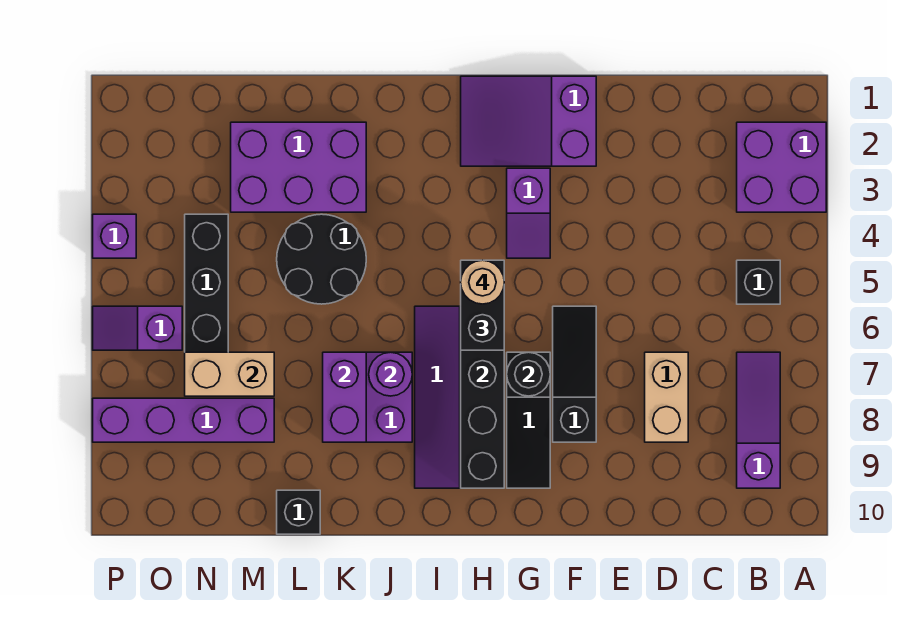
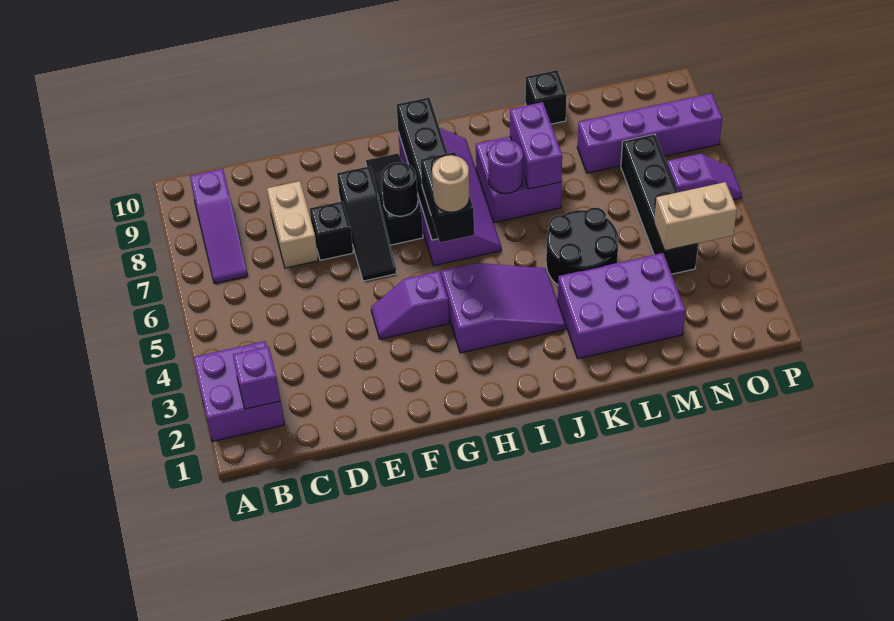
black brick B5 level 1 -> black brick E7 level 1
purple slope F1:H2 level 1 top F -> purple slope H3:J4 level 1 top H
purple slope G3:G4 level 1 top 3 -> purple slope F4:G4 level 1 top G
tan brick M7:N7 level 2 -> tan brick N4:O4 level 2
purple brick P4 level 1 -> purple brick B2 level 2

